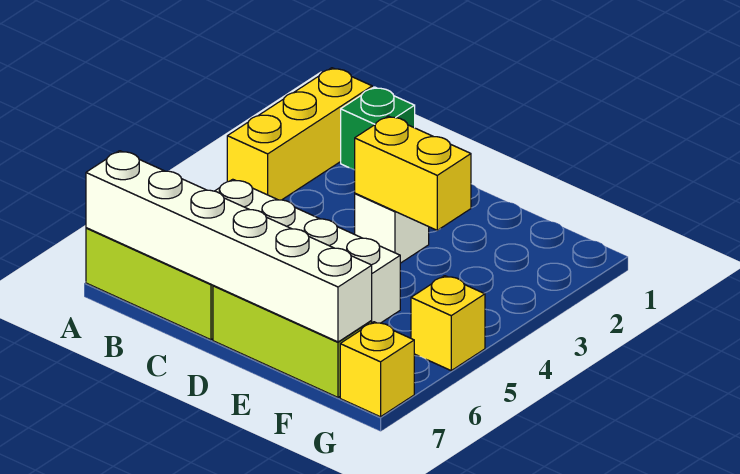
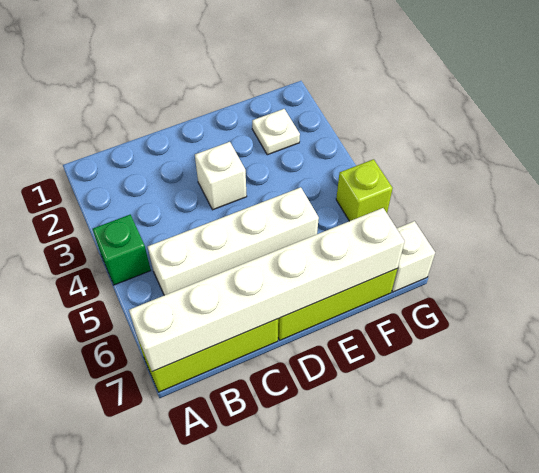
yellow brick A1:A3 level 1 -> none
green brick B1 level 1 -> green brick A4 level 1
yellow brick D3:E3 level 2 -> none
none -> white plate F2 level 1
yellow brick G5 level 1 -> lime brick G5 level 1
yellow brick G7 level 1 -> white brick G7 level 1

